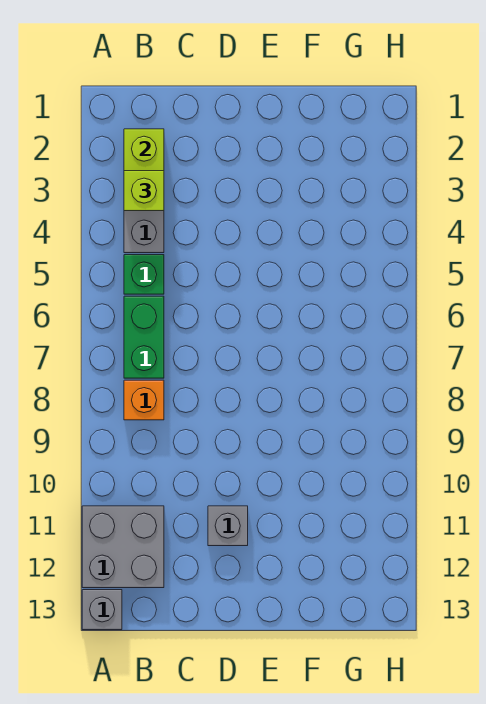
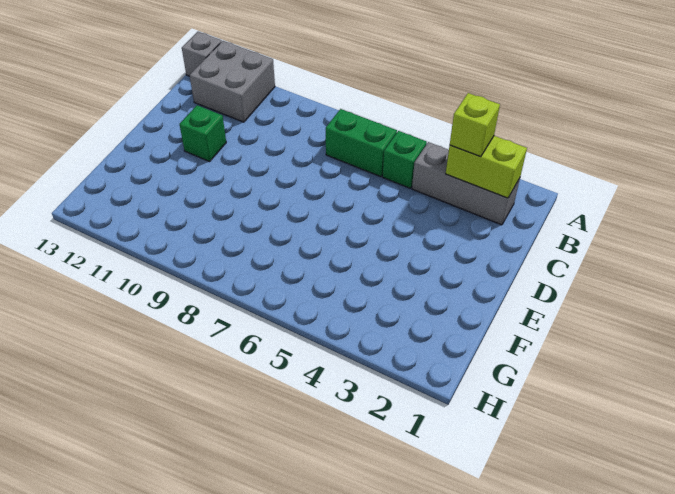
orange brick B8 level 1 -> none
grey brick D11 level 1 -> green brick D11 level 1

